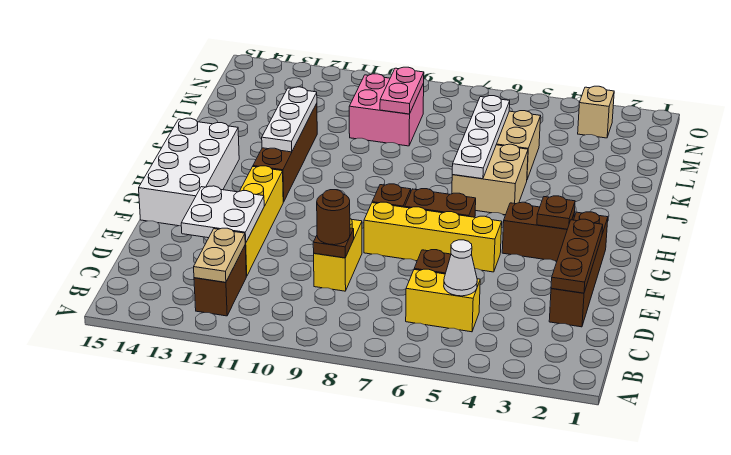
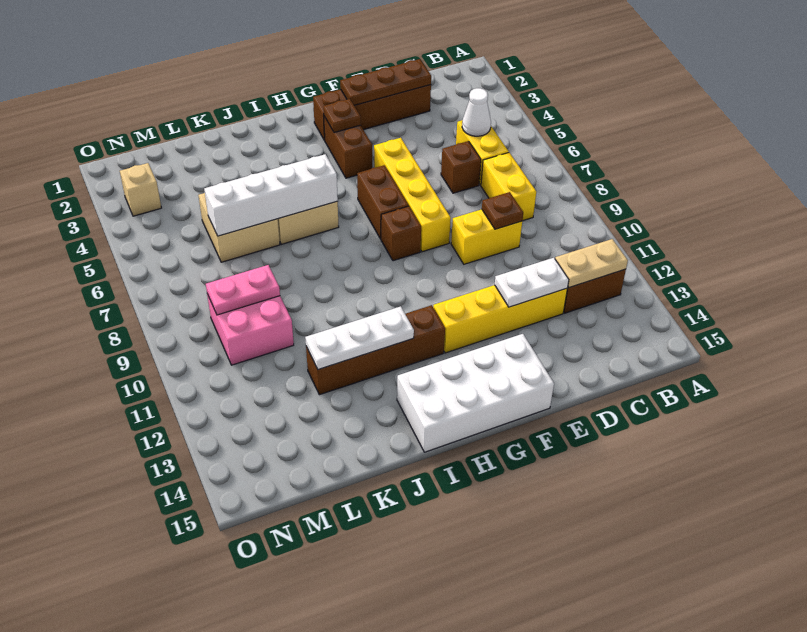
none -> yellow brick C7:C8 level 1
brown round brick D9 level 3 -> none
white plate D12:E13 level 2 -> white plate D12:E12 level 2
white plate I6:L6 level 2 -> white brick I6:L6 level 2

